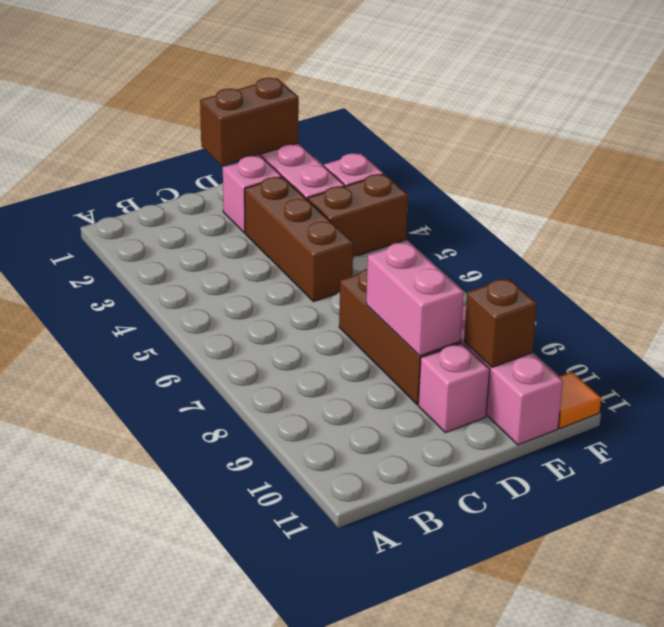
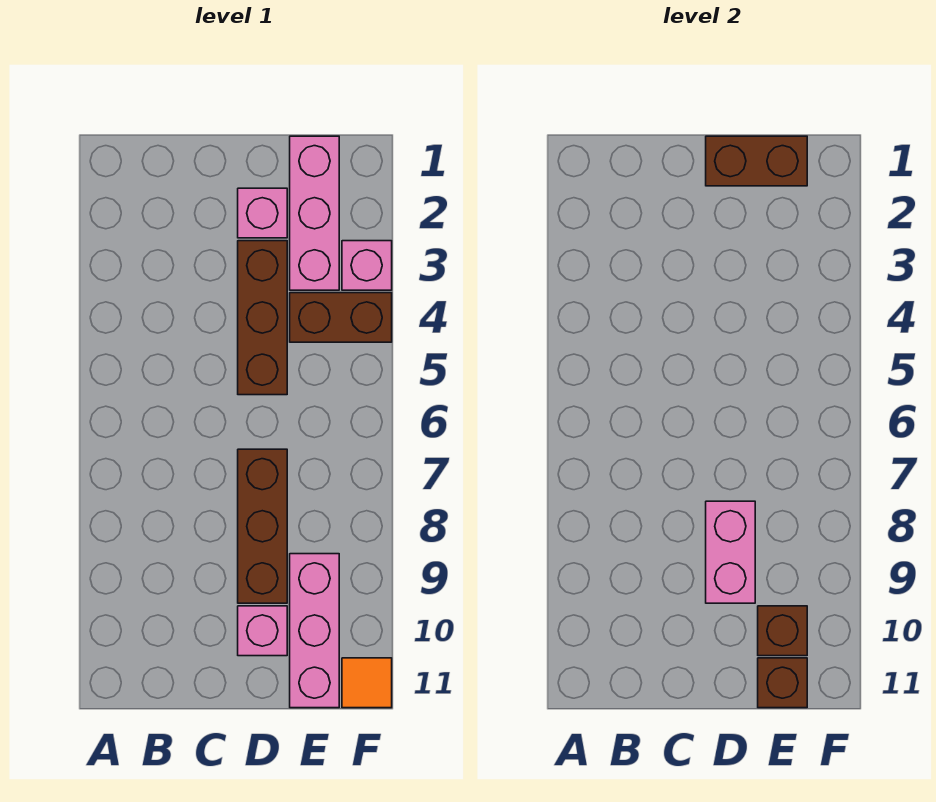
none -> brown brick E11 level 2

